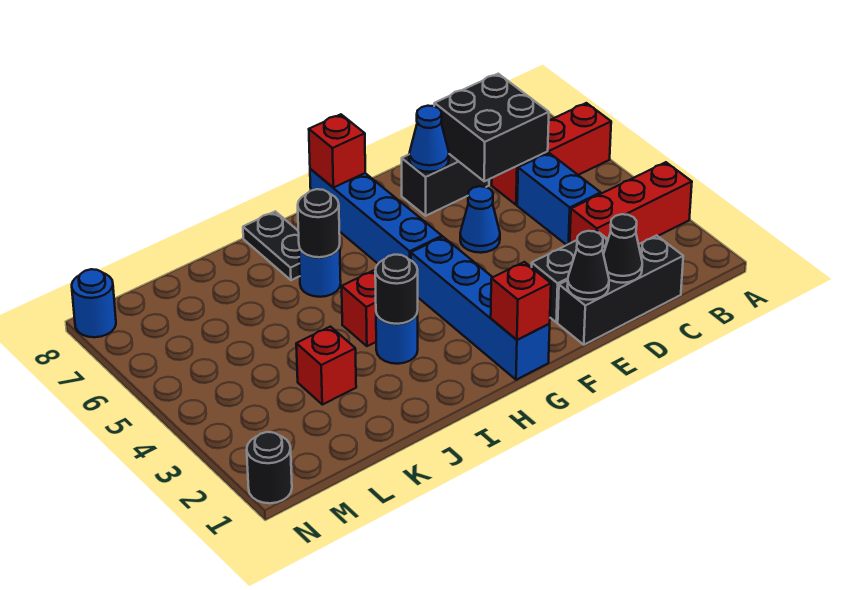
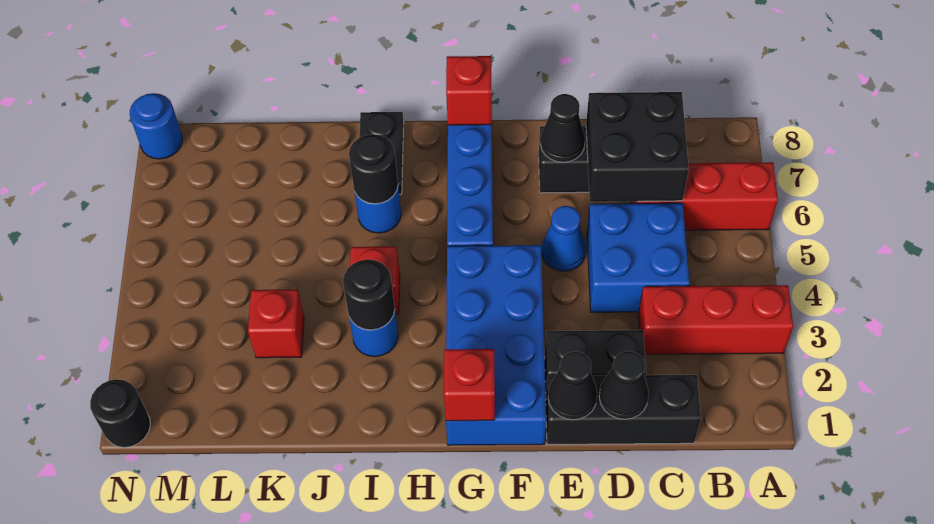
blue brick C4:C5 level 1 -> blue brick C4:D5 level 1
blue cone E7 level 2 -> black cone E7 level 2
blue brick G1:G4 level 1 -> blue brick F1:G4 level 1

